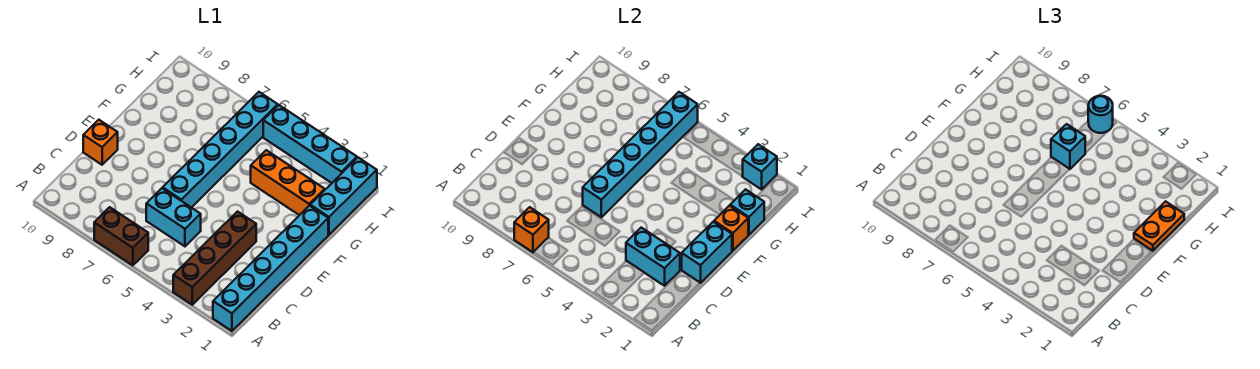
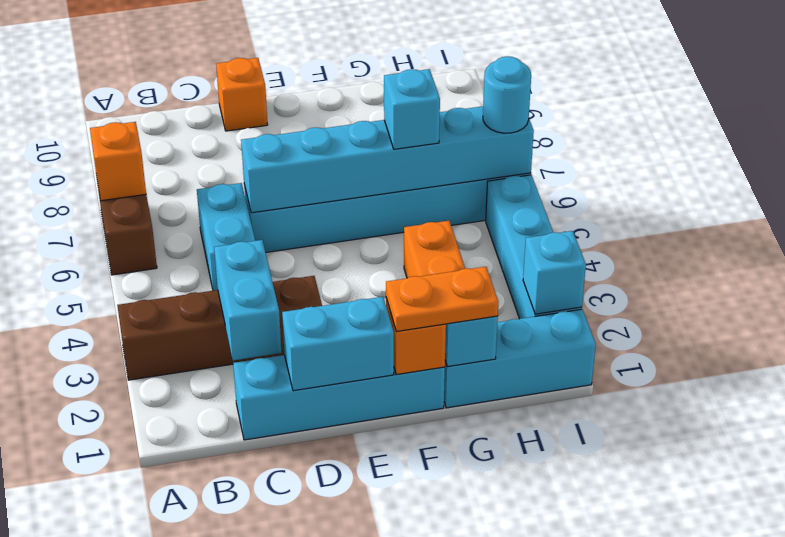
cyan brick A1:F1 level 1 -> cyan brick C1:F1 level 1

